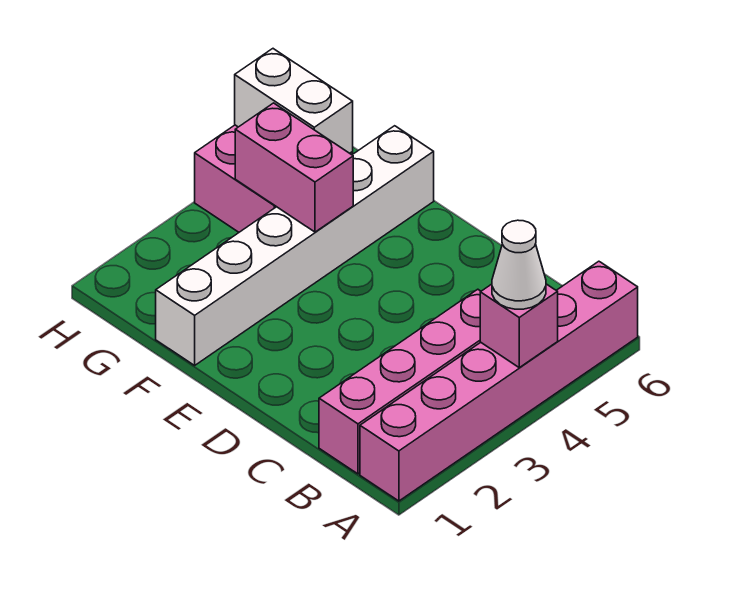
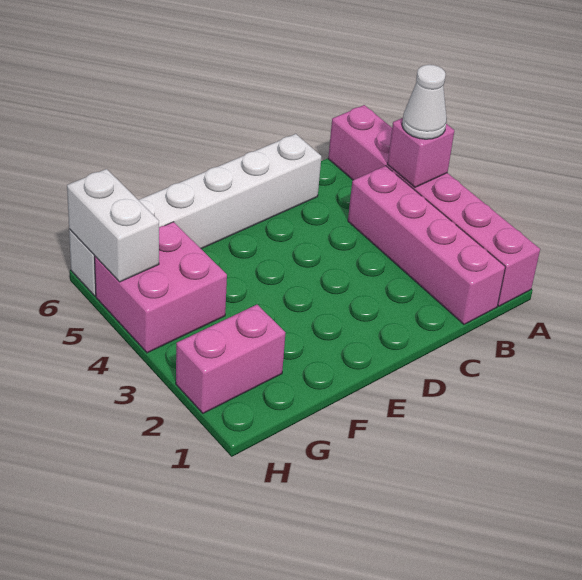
white brick F1:F6 level 1 -> white brick C6:H6 level 1
pink brick F4:G4 level 2 -> pink brick G2:H2 level 1
white brick G5:H5 level 2 -> white brick H5:H6 level 2

